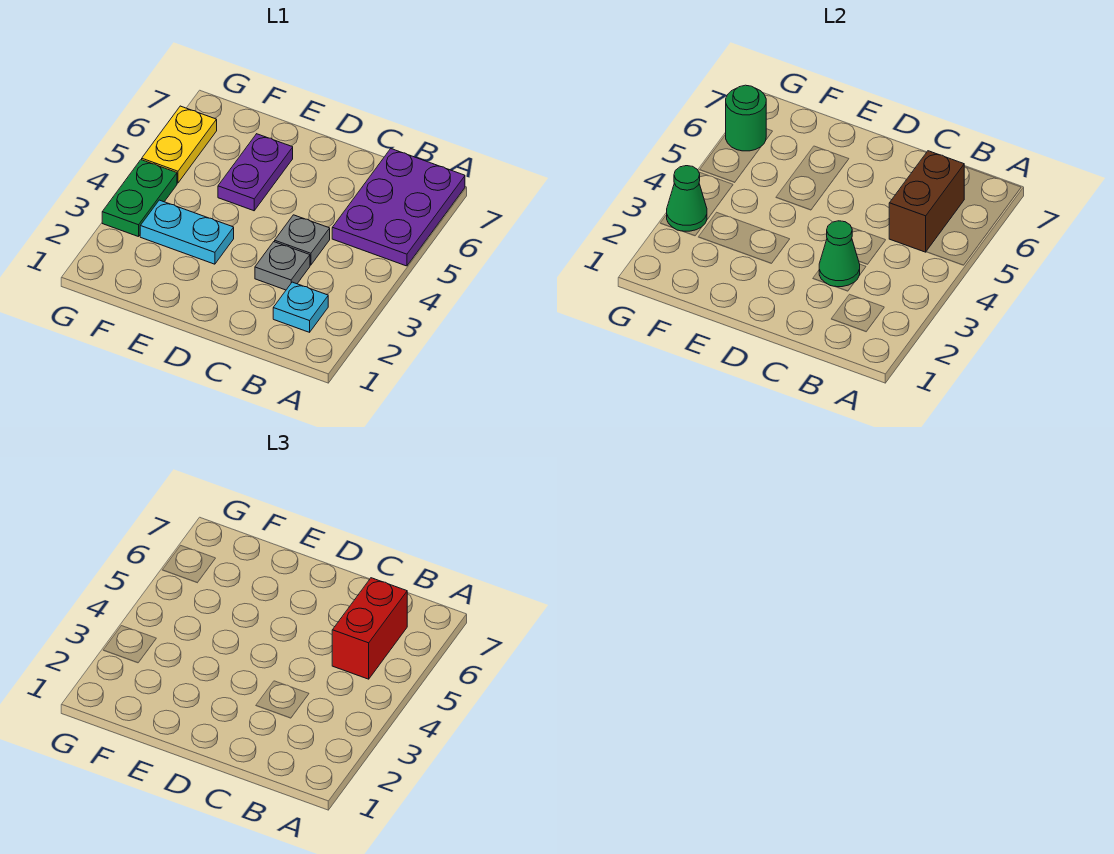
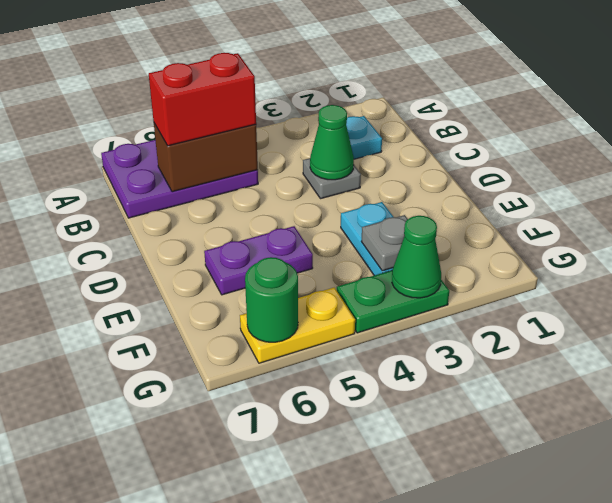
grey plate C4 level 1 -> grey plate F3 level 2

